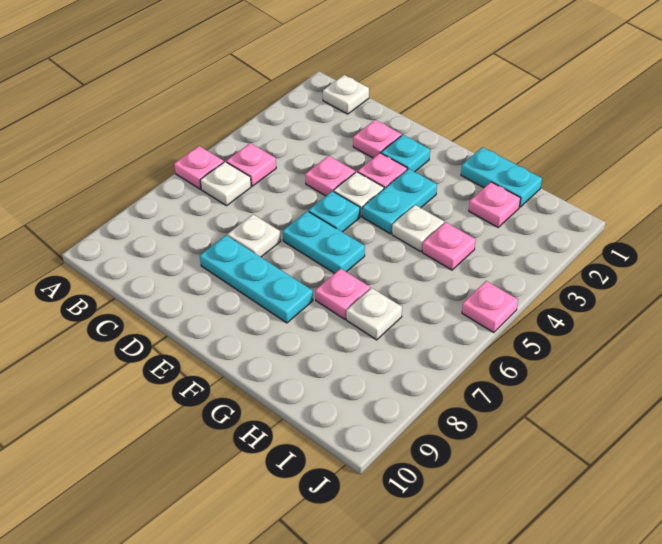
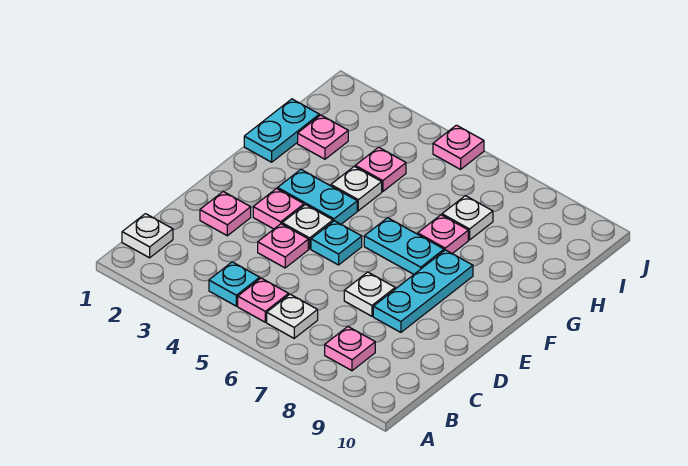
pink plate A6 level 1 -> pink plate B8 level 1
cyan plate E2 level 1 -> cyan plate B4 level 1
cyan plate E6:F6 level 1 -> cyan plate F6:F7 level 1

